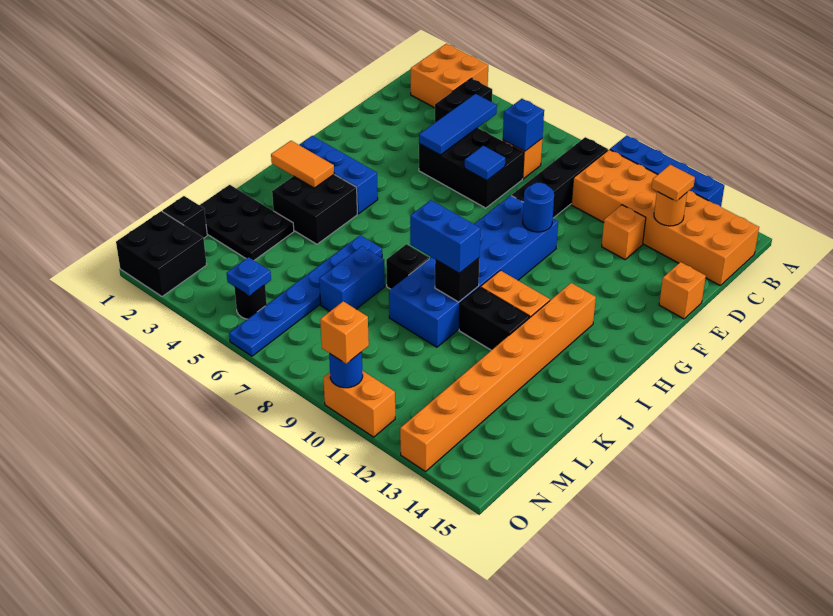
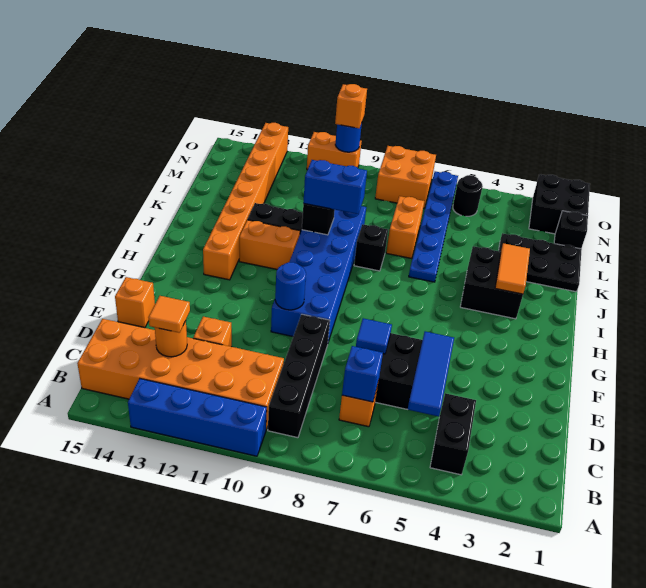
orange brick A2:B3 level 1 -> orange brick N7:O8 level 1
blue brick H2:H4 level 1 -> none
orange tile I2:I3 level 2 -> orange tile I3:J3 level 2
blue brick K7:L7 level 1 -> orange brick K7:L7 level 1
blue plate N5 level 2 -> none

